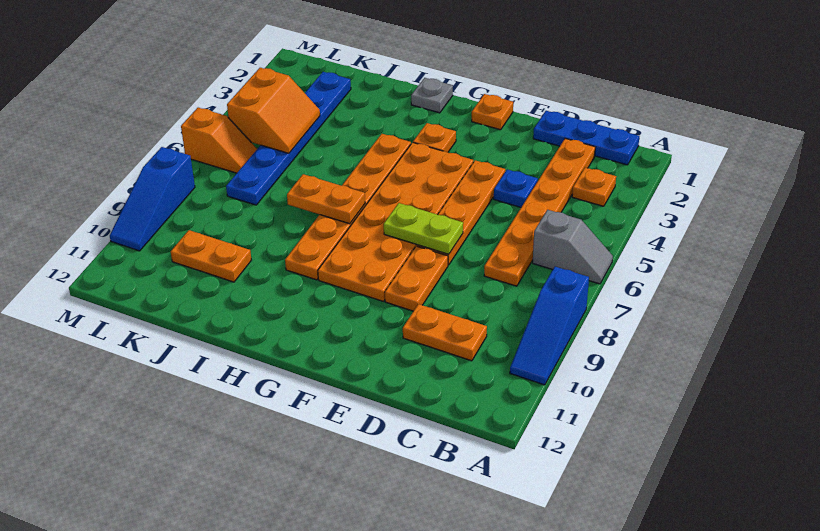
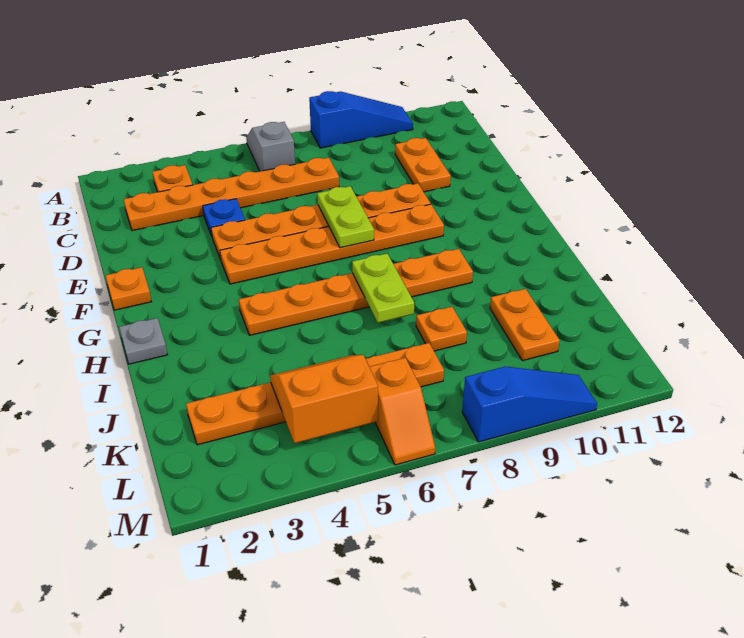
blue plate B1:D1 level 1 -> none
orange plate F4:G9 level 1 -> orange plate F4:F9 level 1
orange plate G3 level 1 -> orange plate J8 level 1
orange plate H7:I7 level 2 -> lime plate H7:I7 level 2
blue plate K2:K7 level 1 -> orange plate K2:K7 level 1
orange slope L6:M6 level 1 top M -> orange slope L6:M6 level 1 top L

